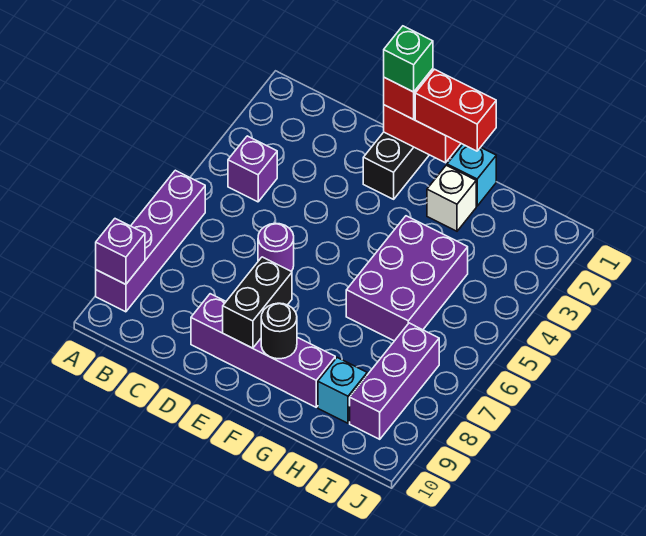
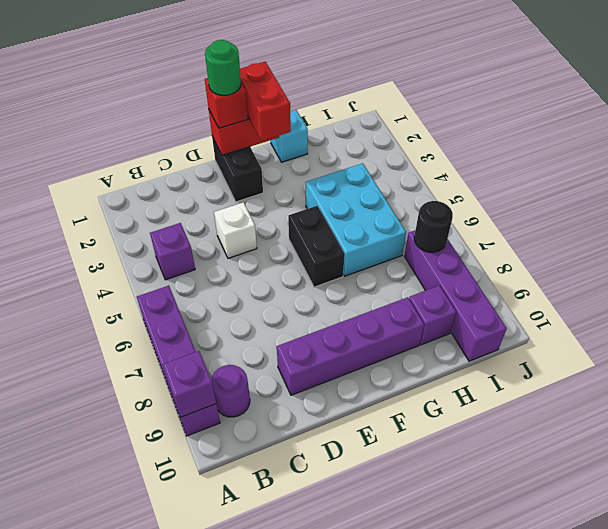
purple round brick D6 level 1 -> purple round brick B9 level 1
green brick E1 level 4 -> green round brick E1 level 4
black brick E8:E9 level 2 -> black brick F5:F6 level 1
red brick F1:G1 level 3 -> red brick F1:F2 level 3
black round brick F9 level 2 -> black round brick I7 level 2
white brick G2 level 1 -> white brick D4 level 1
purple brick G4:H6 level 1 -> cyan brick G4:H6 level 1
cyan brick H9 level 1 -> purple brick H9 level 1
purple brick I7:I9 level 1 -> purple brick I7:I10 level 1

